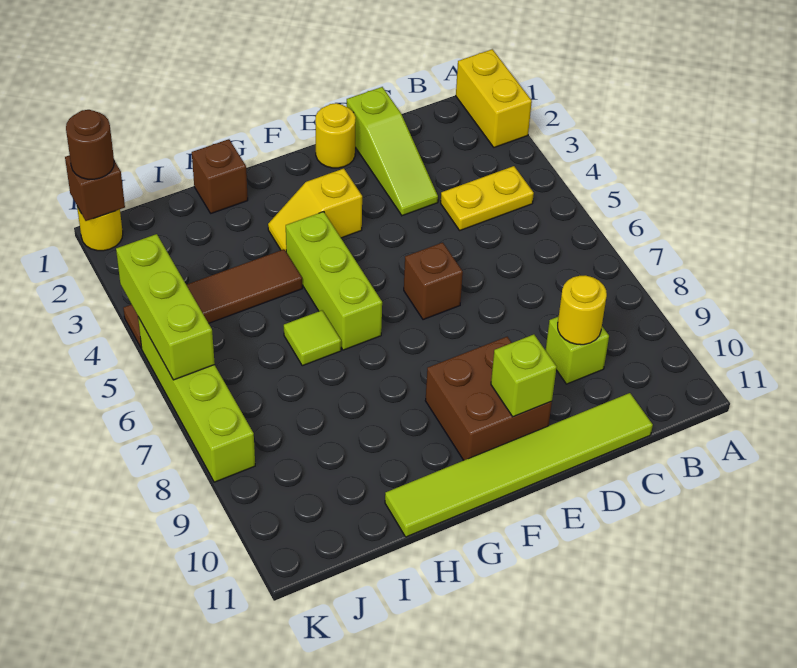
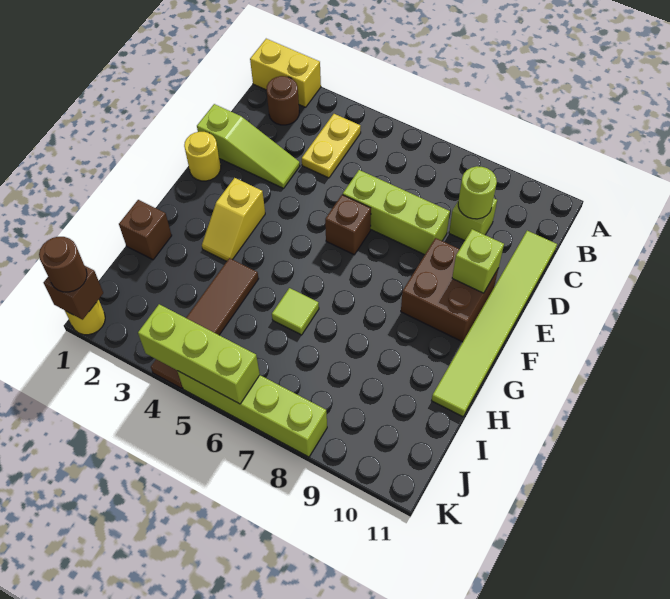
none -> brown round brick B2 level 1
yellow round brick C9 level 2 -> lime round brick C9 level 2
lime brick G4:G6 level 1 -> lime brick D6:D8 level 1

